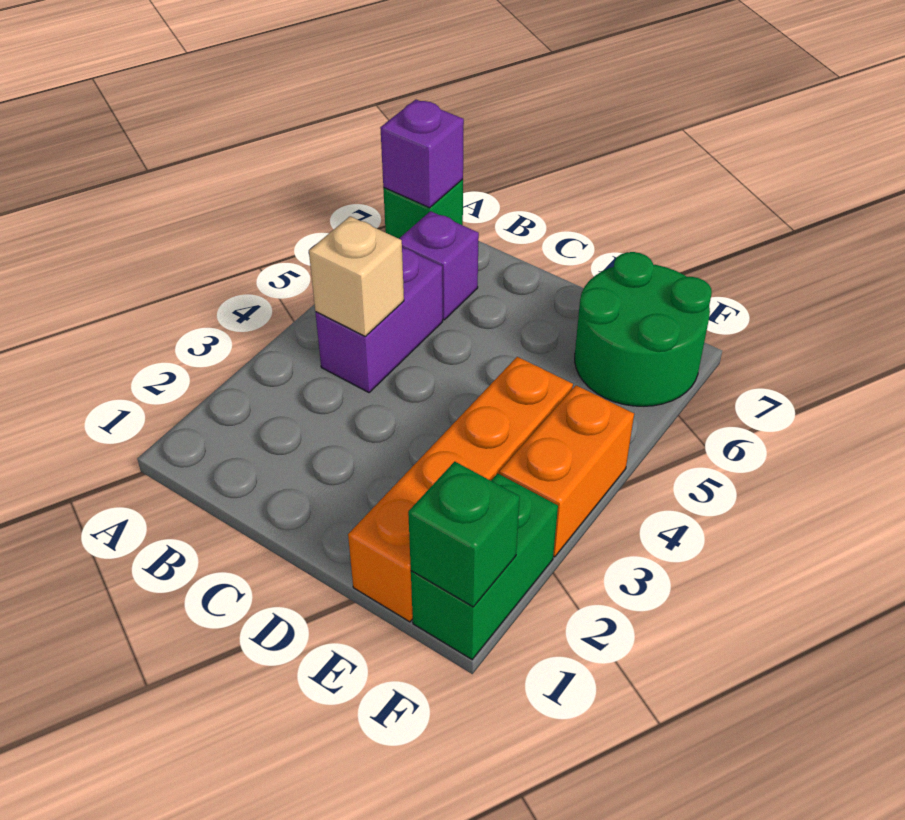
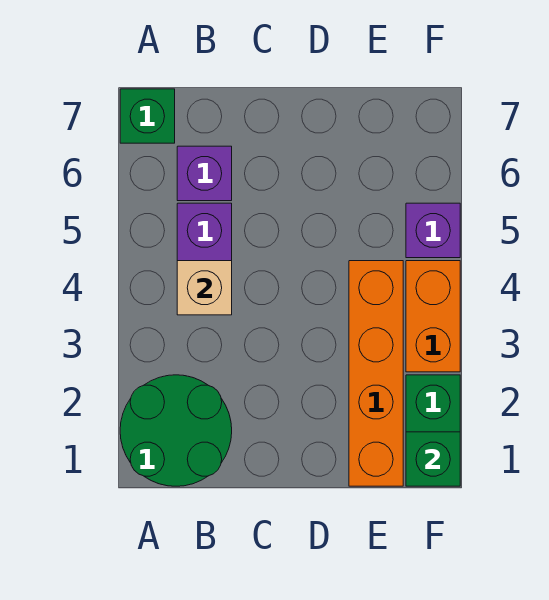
purple brick A7 level 2 -> purple brick F5 level 1
green round brick E6:F7 level 1 -> green round brick A1:B2 level 1

